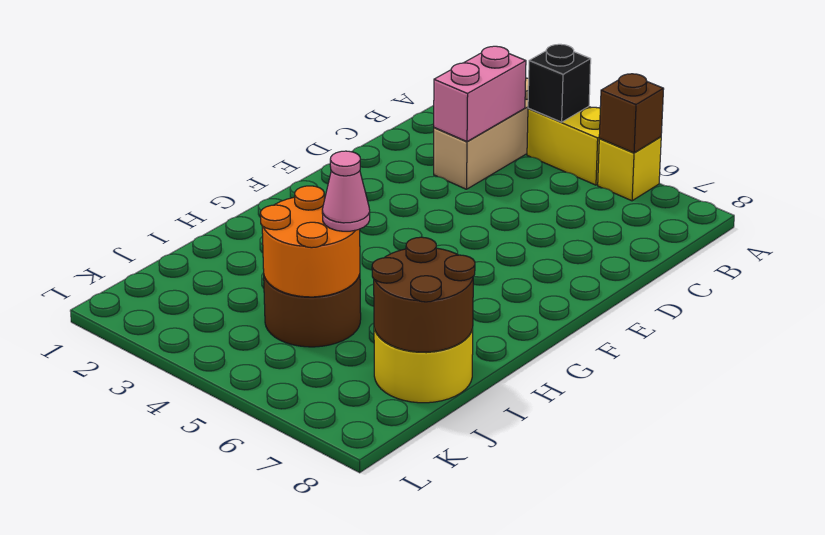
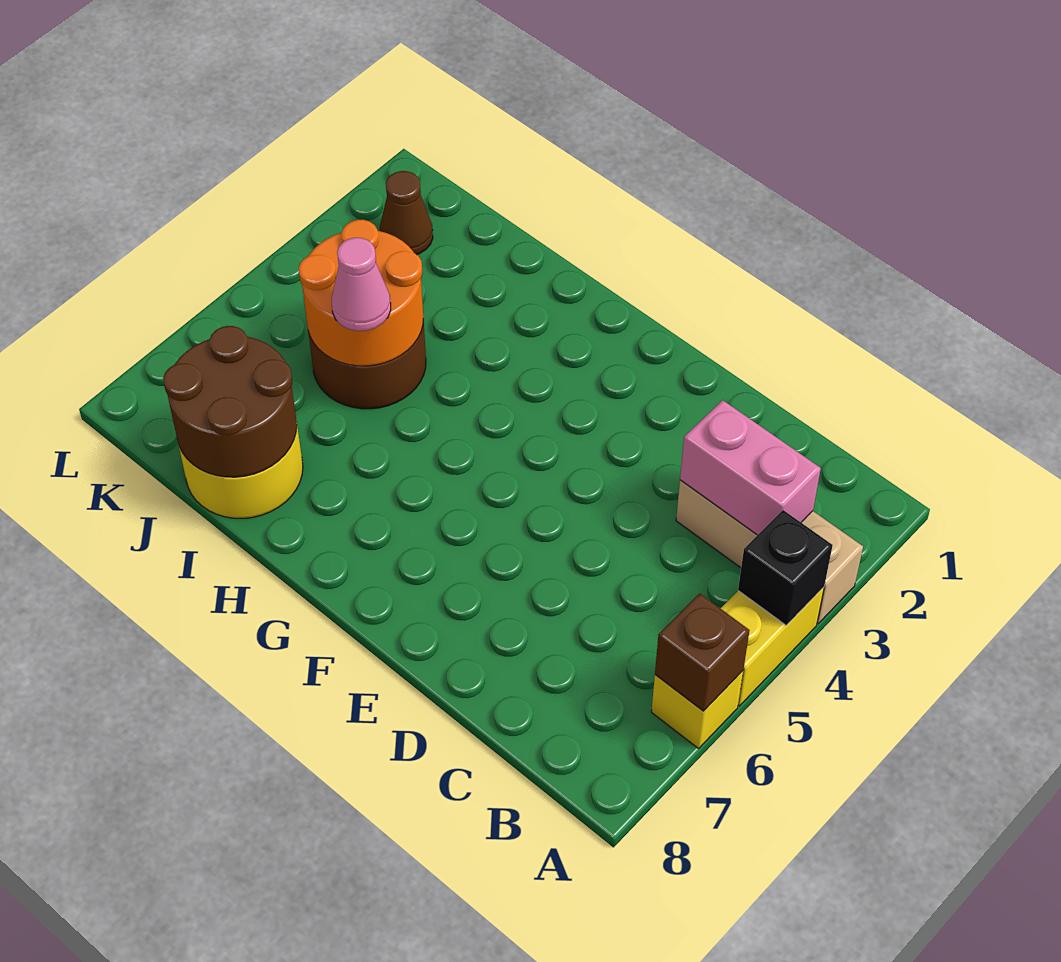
none -> brown cone K2 level 1

